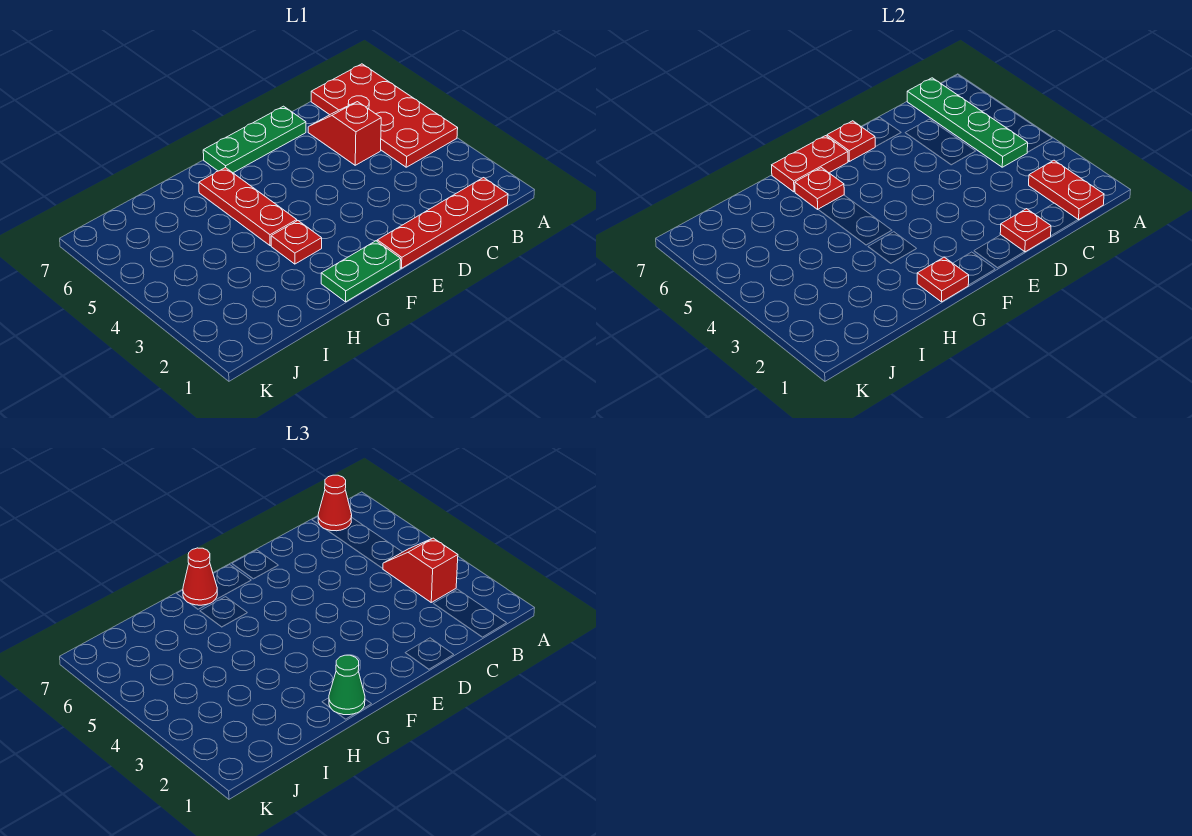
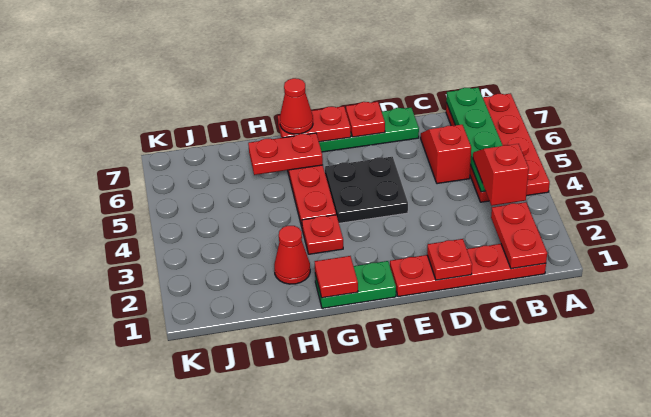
red cone B7 level 3 -> red cone H2 level 1
none -> black plate E4:F5 level 1
red plate G1 level 2 -> red tile G1 level 2
green cone G1 level 3 -> none
red plate G6 level 2 -> red plate G6:H6 level 2

